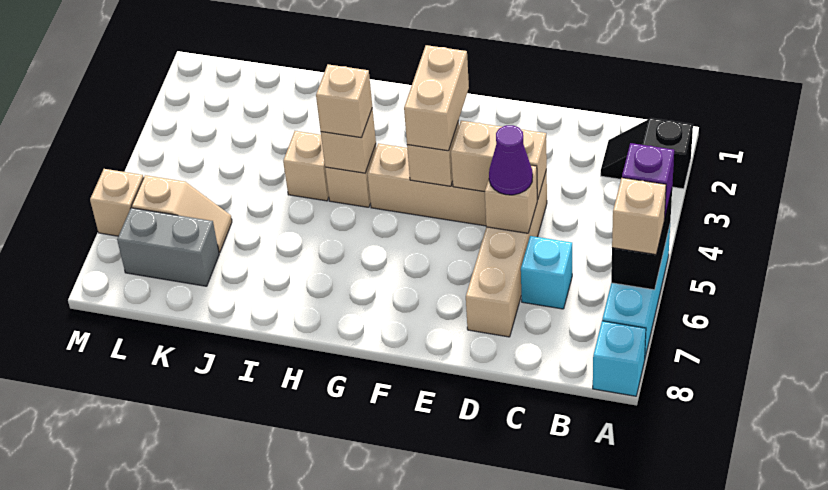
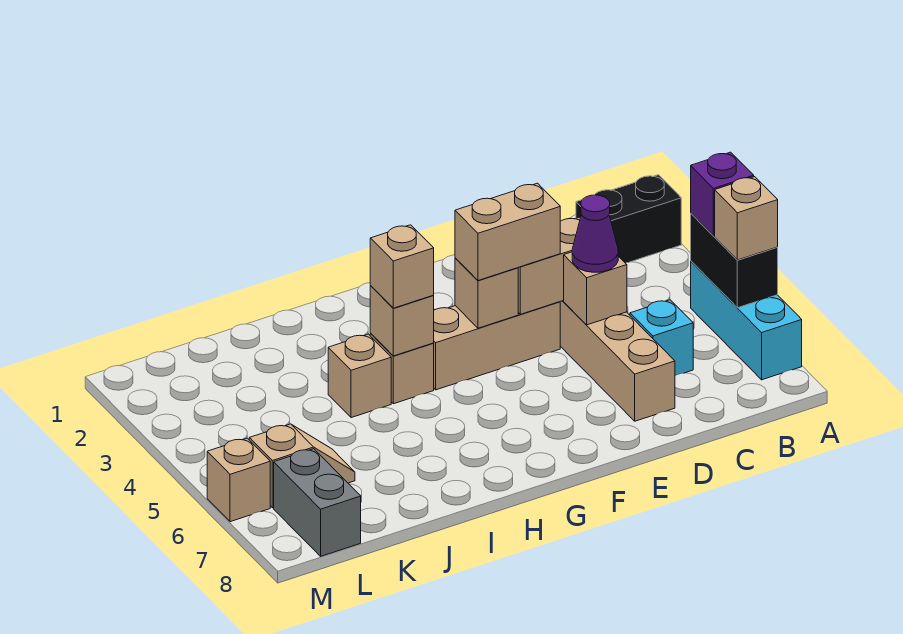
black slope A2:B2 level 1 top A -> black brick A2:B2 level 1
cyan brick A8 level 1 -> none
tan brick F3:F4 level 3 -> tan brick E4:F4 level 3
grey brick K7:L7 level 1 -> grey brick L7:L8 level 1

